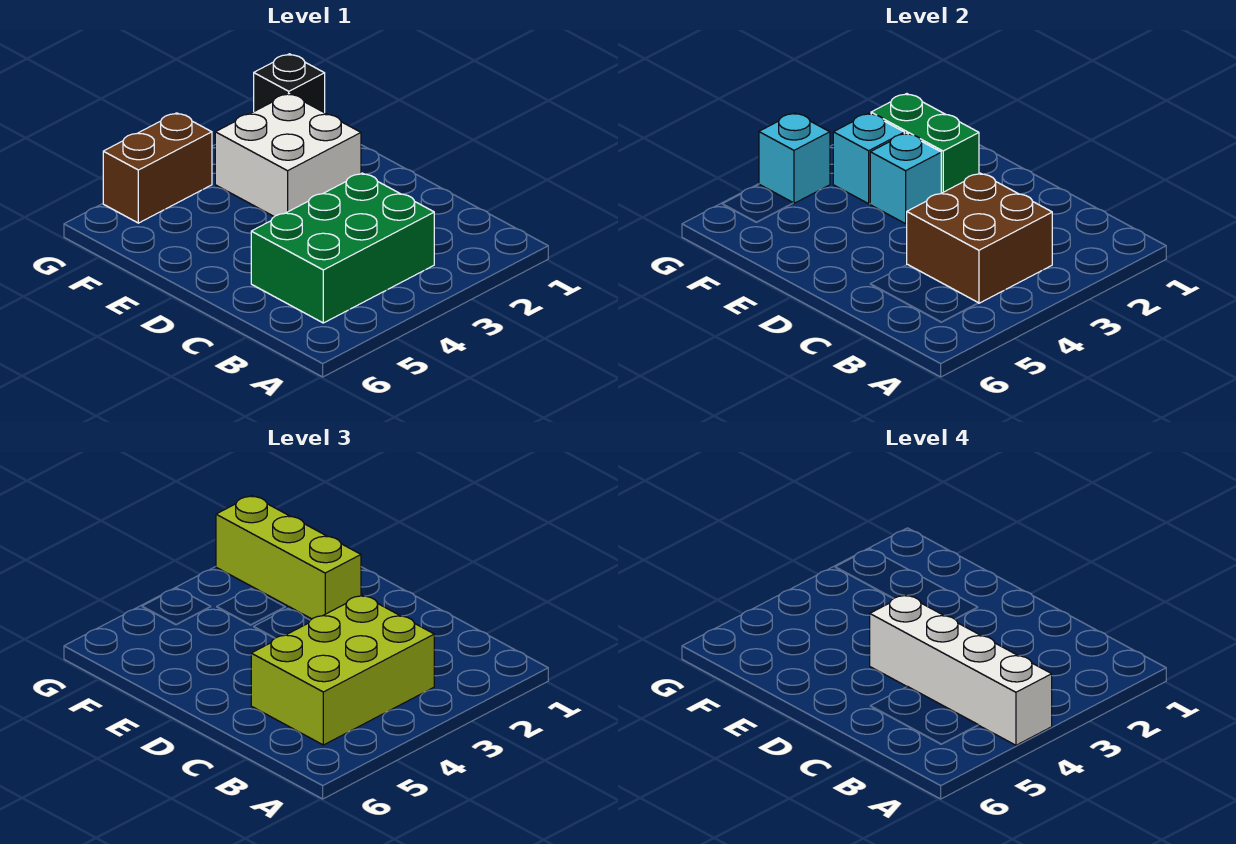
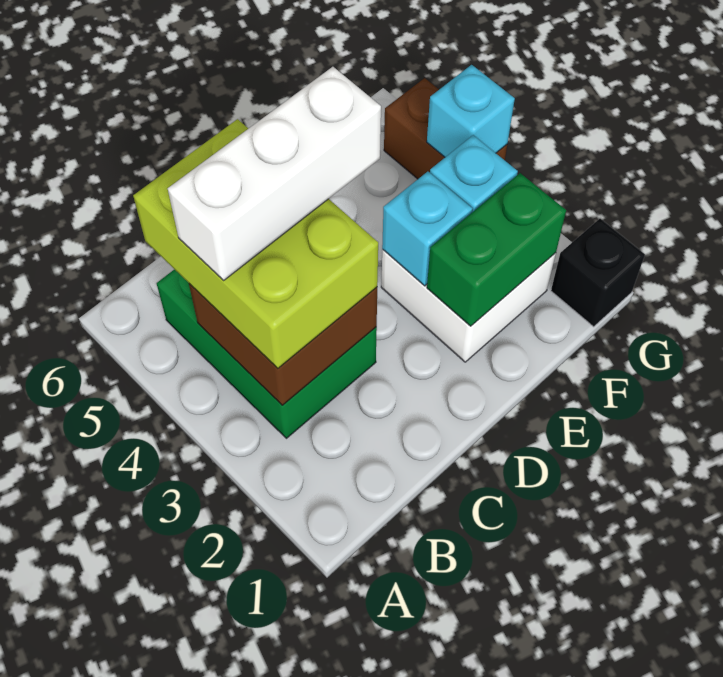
white brick A4:D4 level 4 -> white brick B4:D4 level 4
lime brick E2:G2 level 3 -> none

